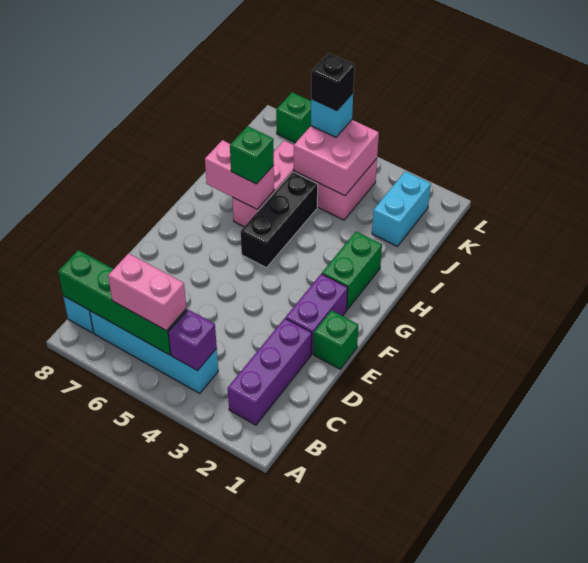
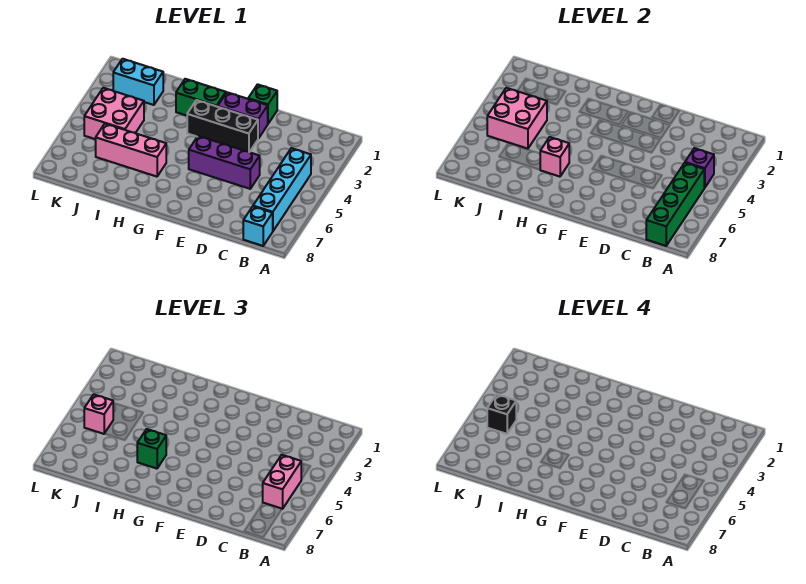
purple brick B2:D2 level 1 -> purple brick D5:F5 level 1
black brick G5:I5 level 1 -> black brick E3:G3 level 1
pink brick H6:H7 level 2 -> pink brick H6 level 2
cyan brick K5 level 3 -> pink brick K5 level 3
green brick L7 level 1 -> none

